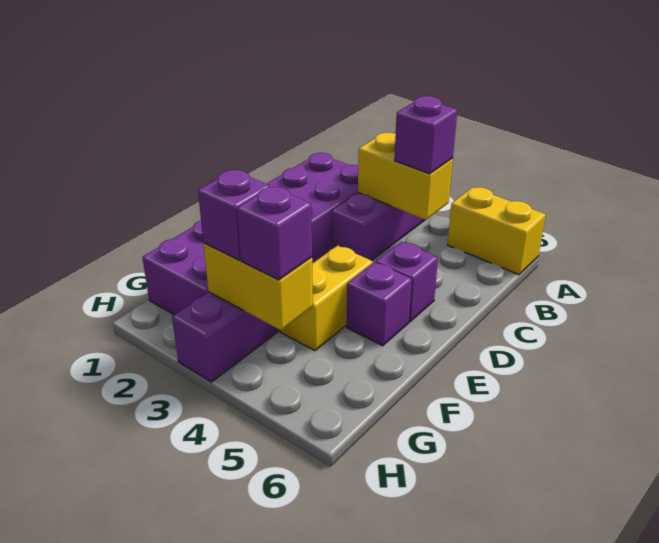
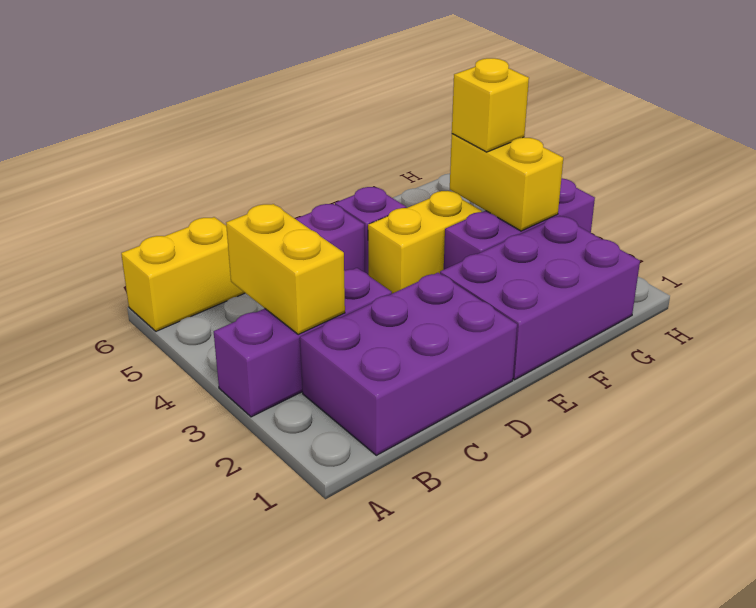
yellow brick A5:A6 level 1 -> yellow brick A6:B6 level 1
purple brick B4 level 3 -> none
purple brick G3 level 3 -> none
purple brick G4 level 3 -> yellow brick G4 level 3

